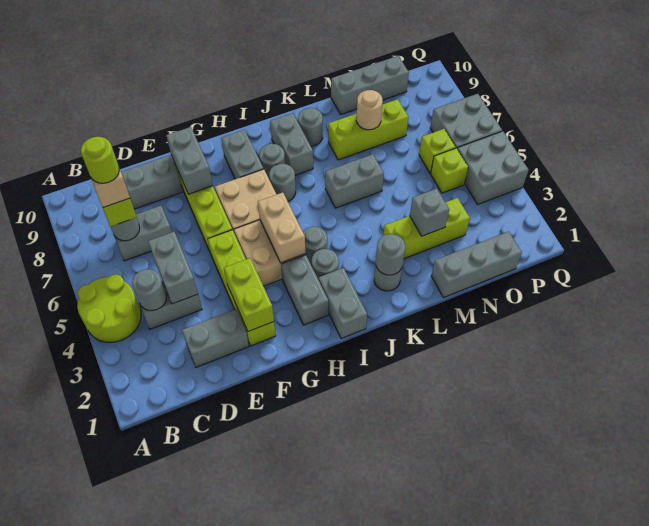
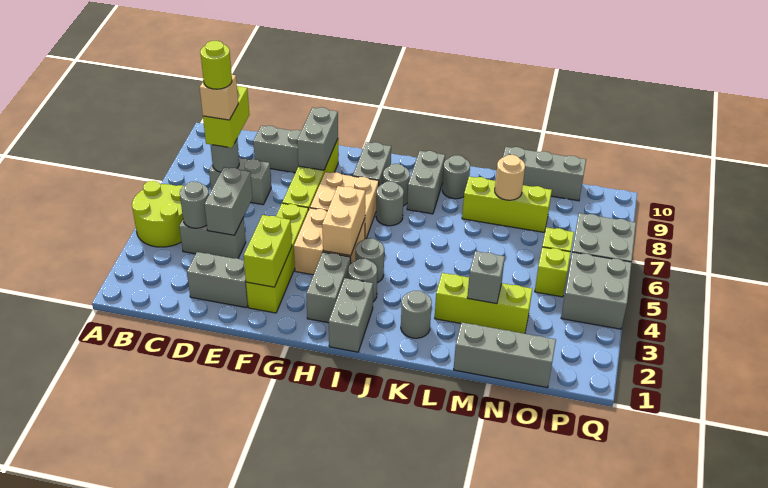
grey round brick K2 level 2 -> none
grey brick K6:L6 level 1 -> none

